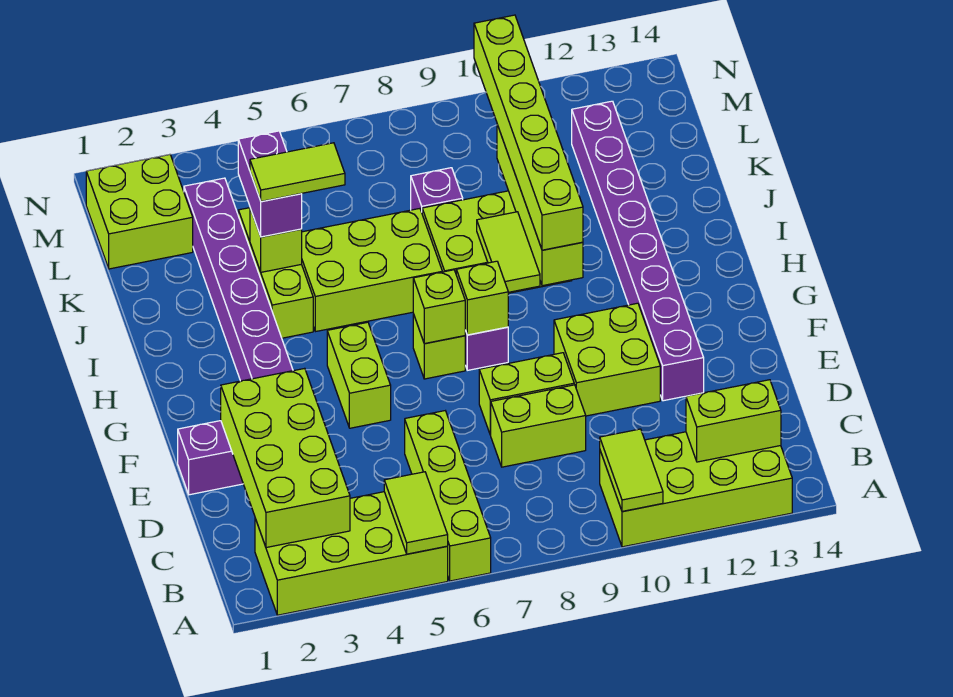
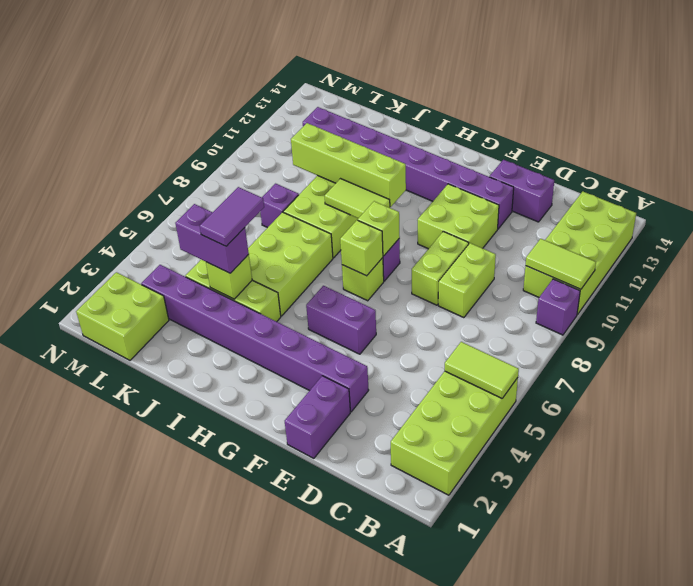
lime brick A6:D6 level 1 -> none
none -> purple brick A9 level 1
lime brick B2:E3 level 2 -> none
lime brick B12:B13 level 2 -> none
none -> purple brick D13:E13 level 1
lime brick F5:G5 level 1 -> purple brick F5:G5 level 1
lime brick H10:M10 level 3 -> none
lime tile J4:J5 level 4 -> purple tile J4:J5 level 4

